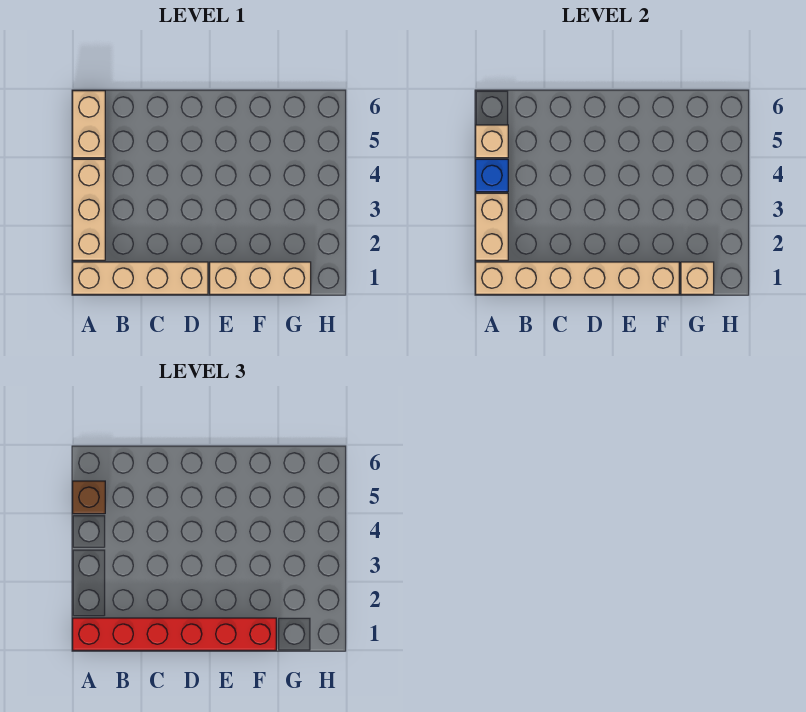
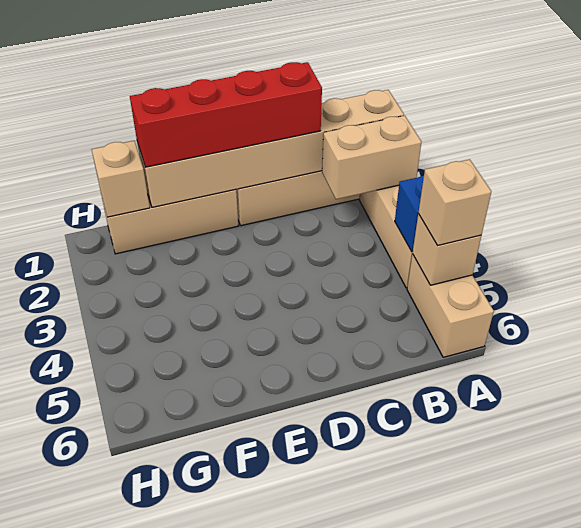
red brick A1:F1 level 3 -> red brick C1:F1 level 3
tan brick A2:A3 level 2 -> tan brick A2:B2 level 2
brown brick A5 level 3 -> tan brick A5 level 3

